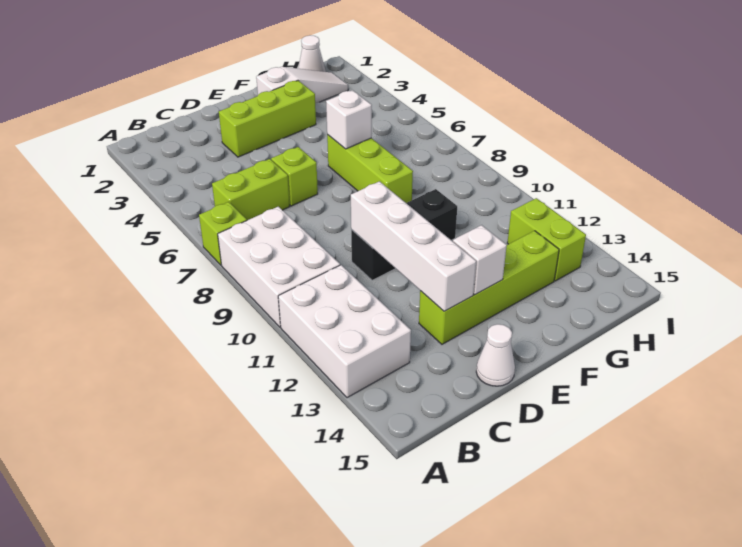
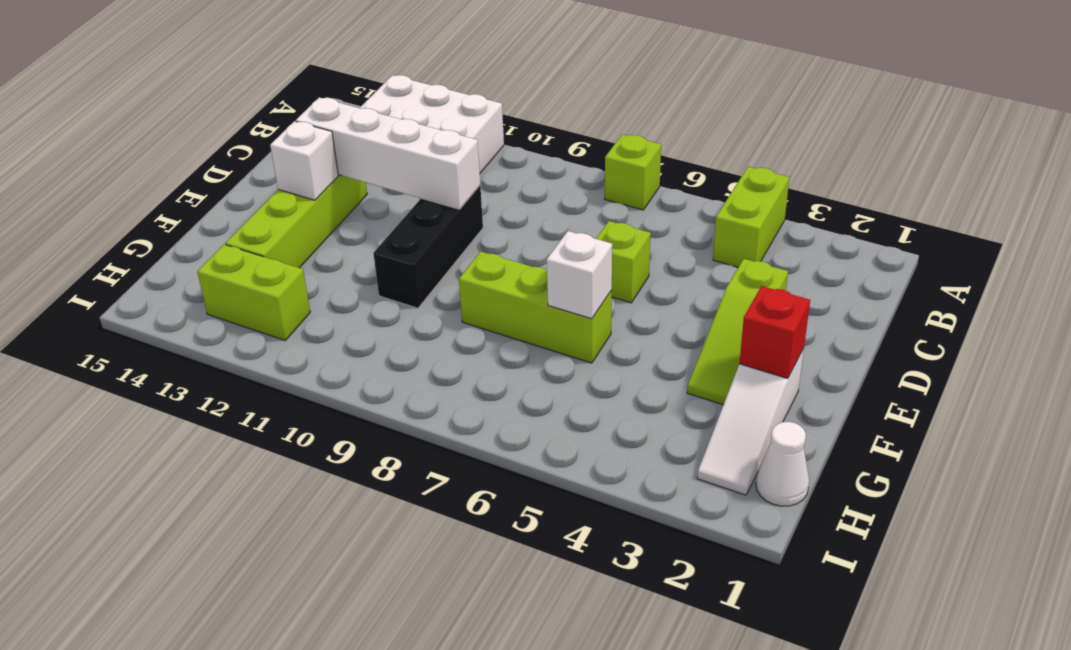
white brick A8:B10 level 1 -> none
lime brick B6:C6 level 1 -> lime brick A4:B4 level 1
lime brick D3:F3 level 1 -> lime slope D3:F3 level 1 top D
white cone D15 level 1 -> none
none -> red brick F2 level 2

